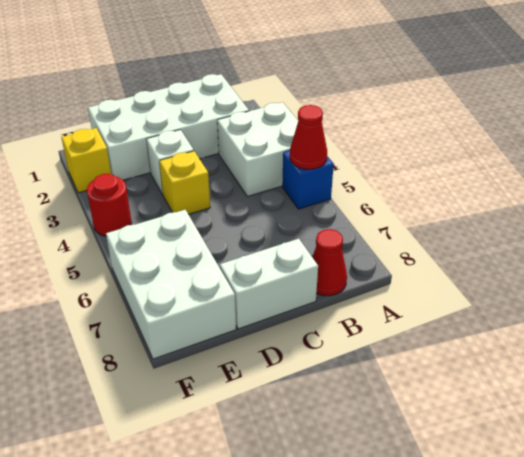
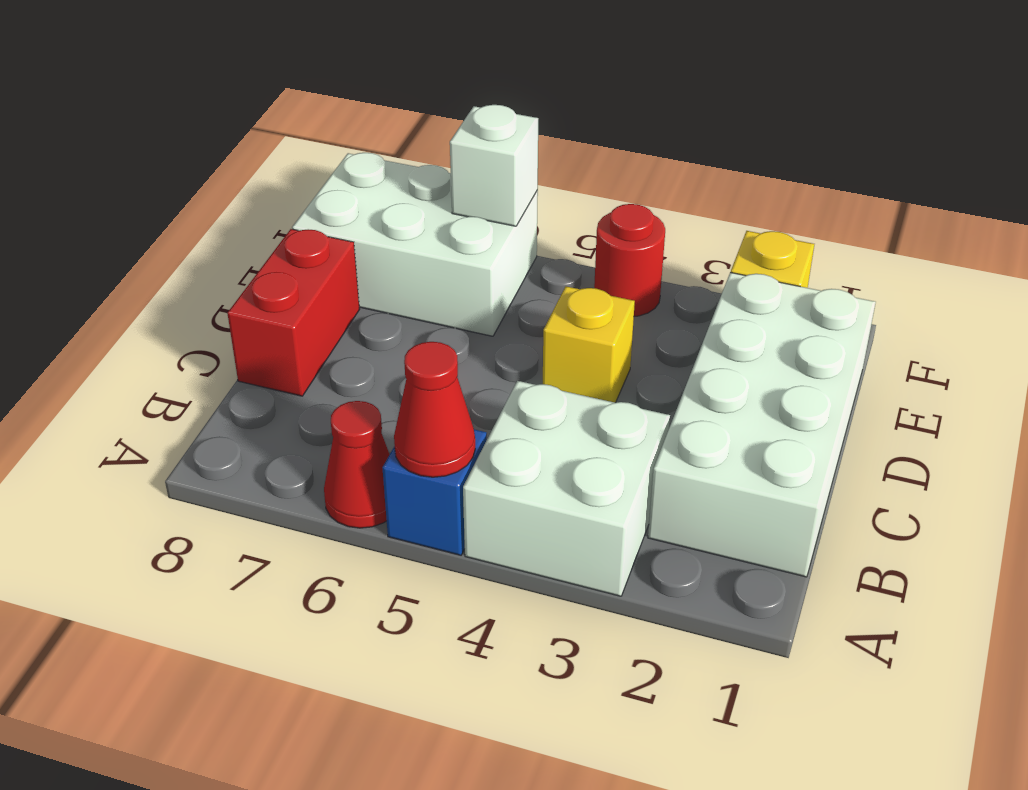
red cone B8 level 1 -> red cone A6 level 1
white brick C8:D8 level 1 -> red brick C8:D8 level 1
white brick D3 level 1 -> white brick F6 level 2

